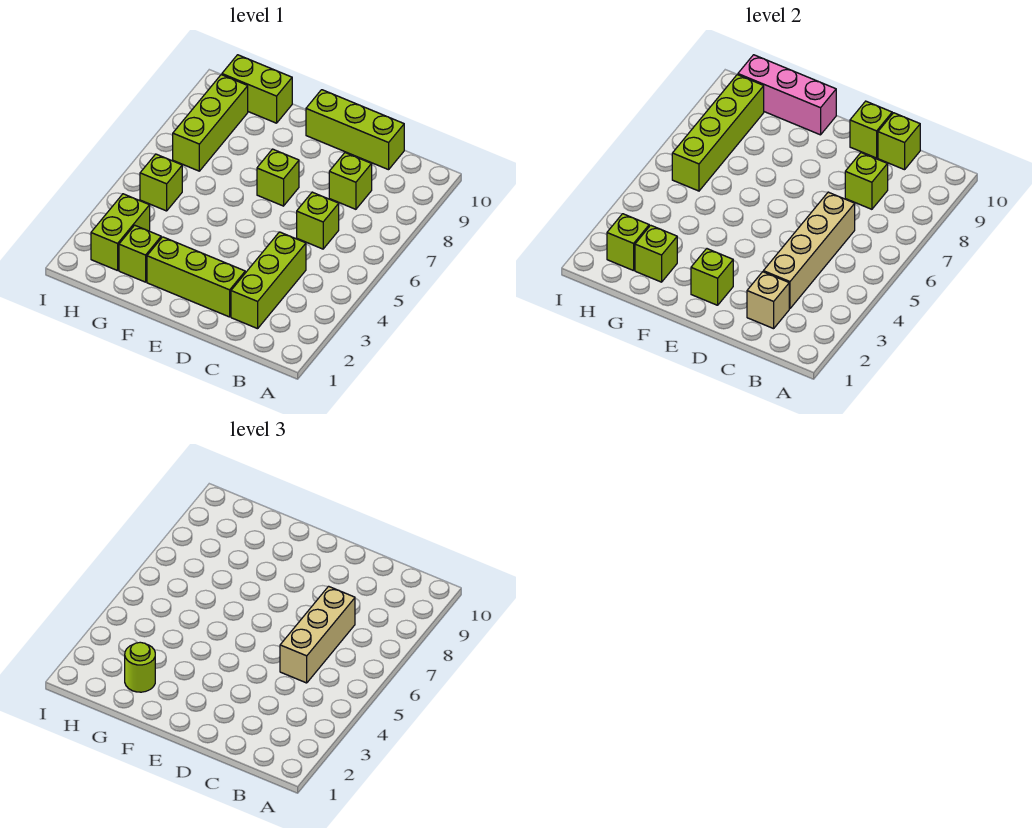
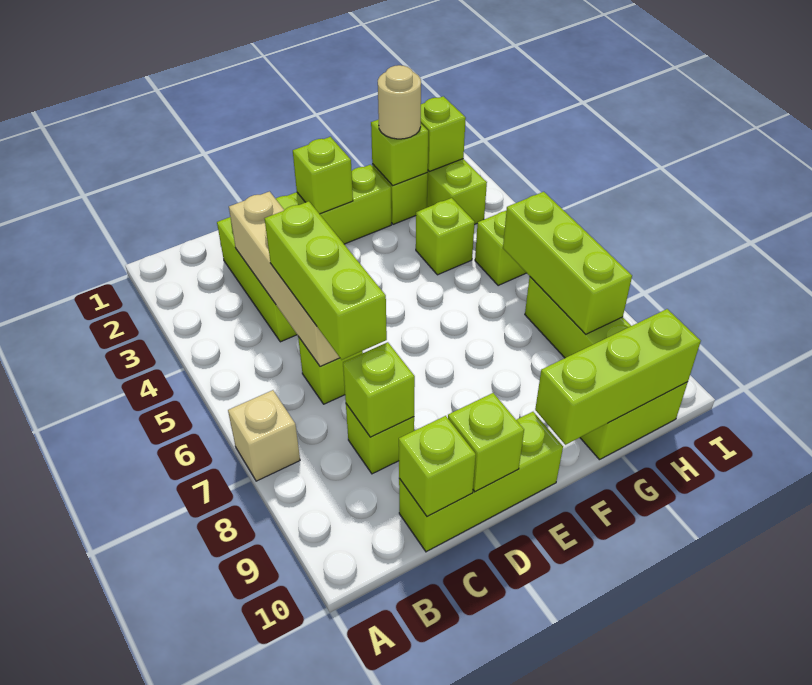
tan brick C2 level 2 -> tan brick A7 level 1
tan brick C5:C7 level 3 -> lime brick C5:C7 level 3
lime brick E7 level 1 -> lime brick G4 level 1
pink brick F10:H10 level 2 -> lime brick F10:H10 level 2
lime round brick G2 level 3 -> tan round brick G2 level 3
lime brick H6:H9 level 2 -> lime brick H6:H8 level 2

